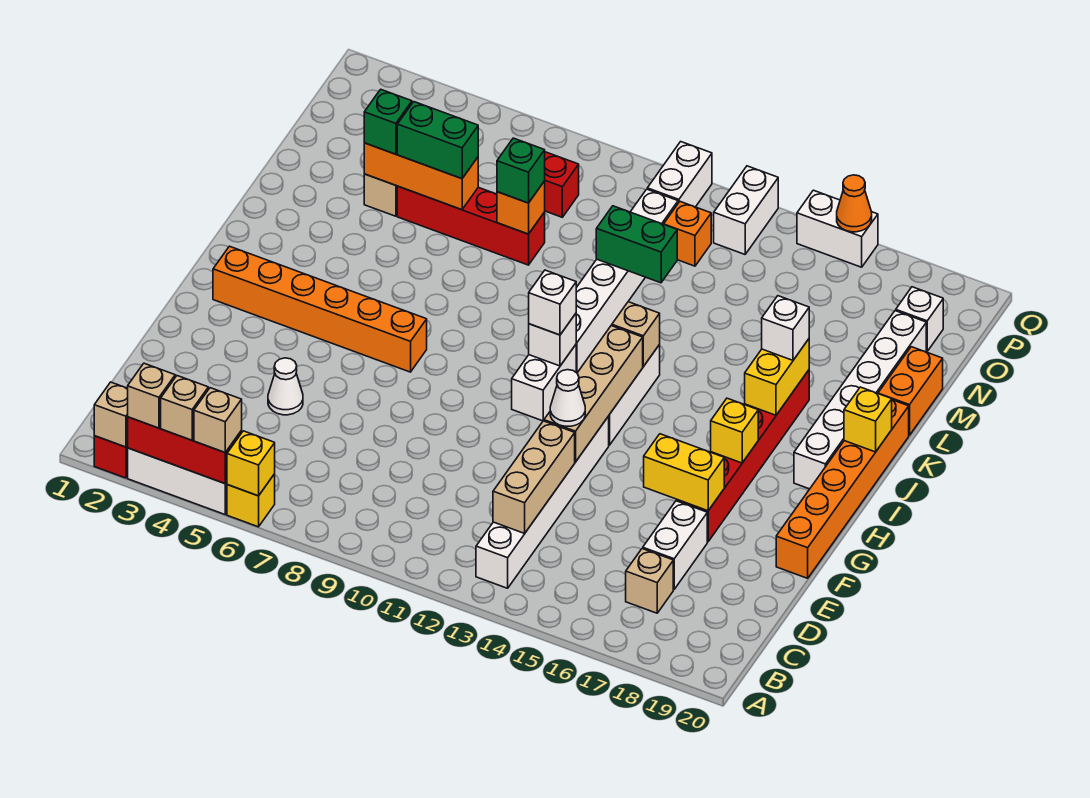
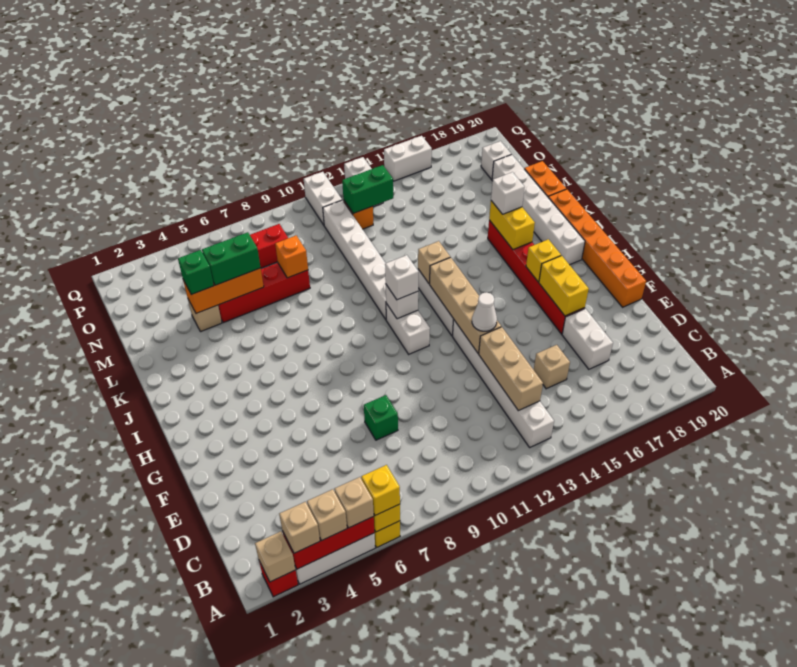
tan brick C17 level 1 -> tan brick D15 level 1
white cone E5 level 1 -> none
yellow brick F16:F17 level 2 -> yellow brick F17:G17 level 2
orange brick H2:H7 level 1 -> none
yellow brick J20 level 2 -> yellow brick A6 level 3
green brick M8 level 3 -> green brick E8 level 1
green brick M11:M12 level 2 -> green brick O12:O13 level 2
orange cone Q16 level 2 -> none

